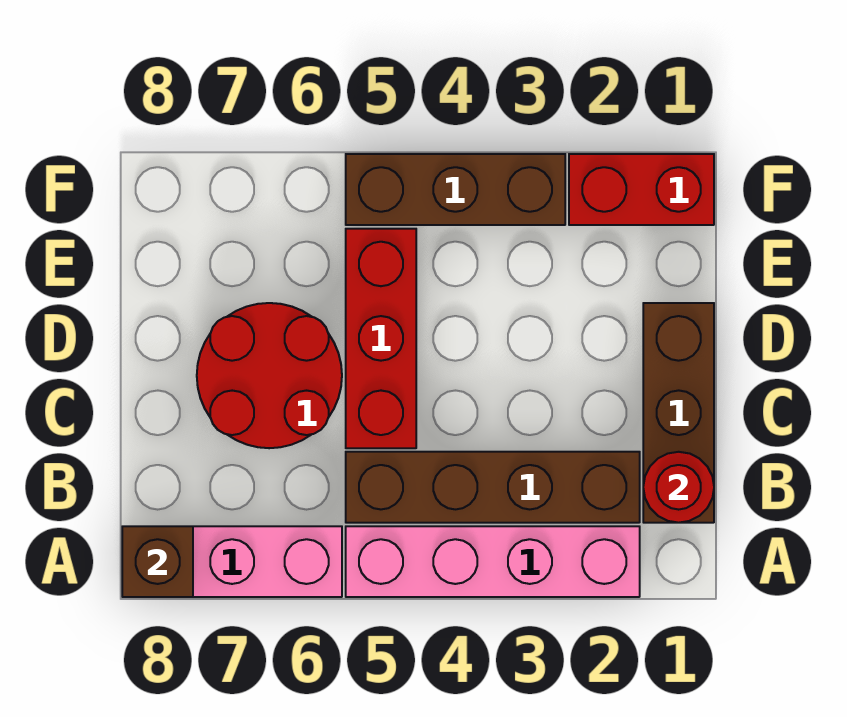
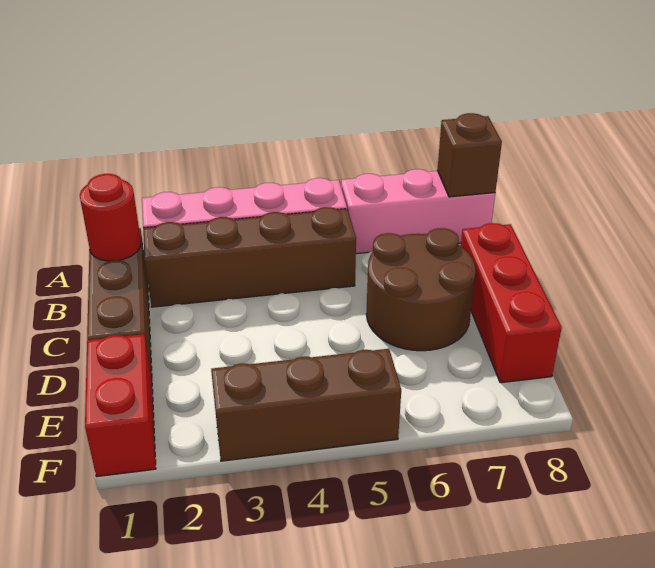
red brick C5:E5 level 1 -> red brick C8:E8 level 1
red round brick C6:D7 level 1 -> brown round brick C6:D7 level 1
red brick F1:F2 level 1 -> red brick E1:F1 level 1

